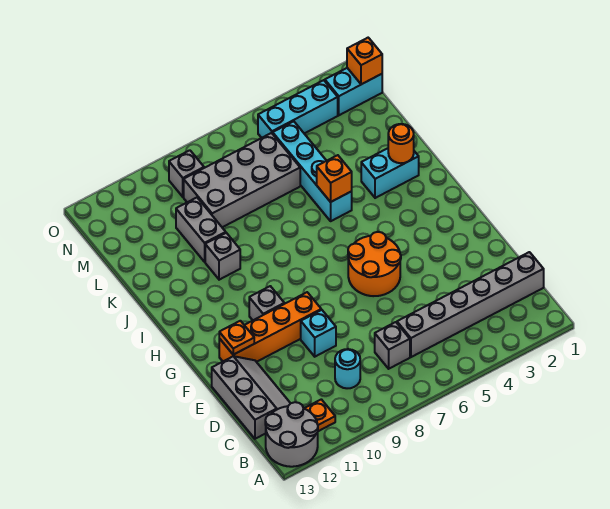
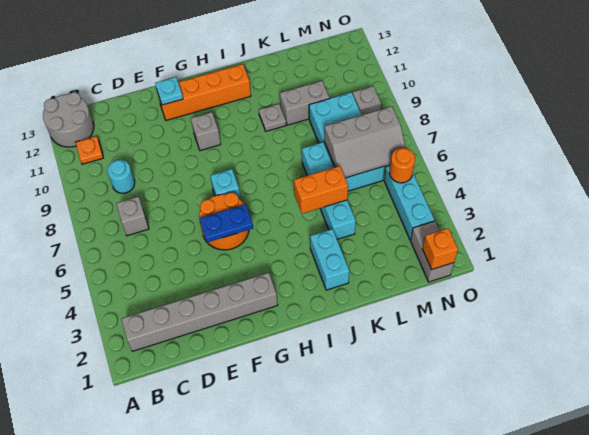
grey brick C1:C6 level 1 -> grey brick B2:G2 level 1
grey slope C12:E13 level 1 top 13 -> grey slope L6:N7 level 2 top 7
cyan brick E9 level 1 -> cyan brick G7 level 1
none -> blue plate F5:G5 level 2
orange brick F9:F12 level 1 -> orange brick F12:I12 level 1
orange plate F12 level 2 -> cyan plate F12 level 2
orange round brick J2 level 2 -> orange round brick N5 level 2
cyan brick J5:M5 level 1 -> cyan brick K4:K7 level 1
orange brick J5 level 2 -> orange brick J5:K5 level 2
grey brick J10 level 1 -> grey plate J10 level 1
grey brick L6:M9 level 1 -> cyan brick L6:M9 level 1
cyan brick N1:N2 level 1 -> grey brick N1:N2 level 1

